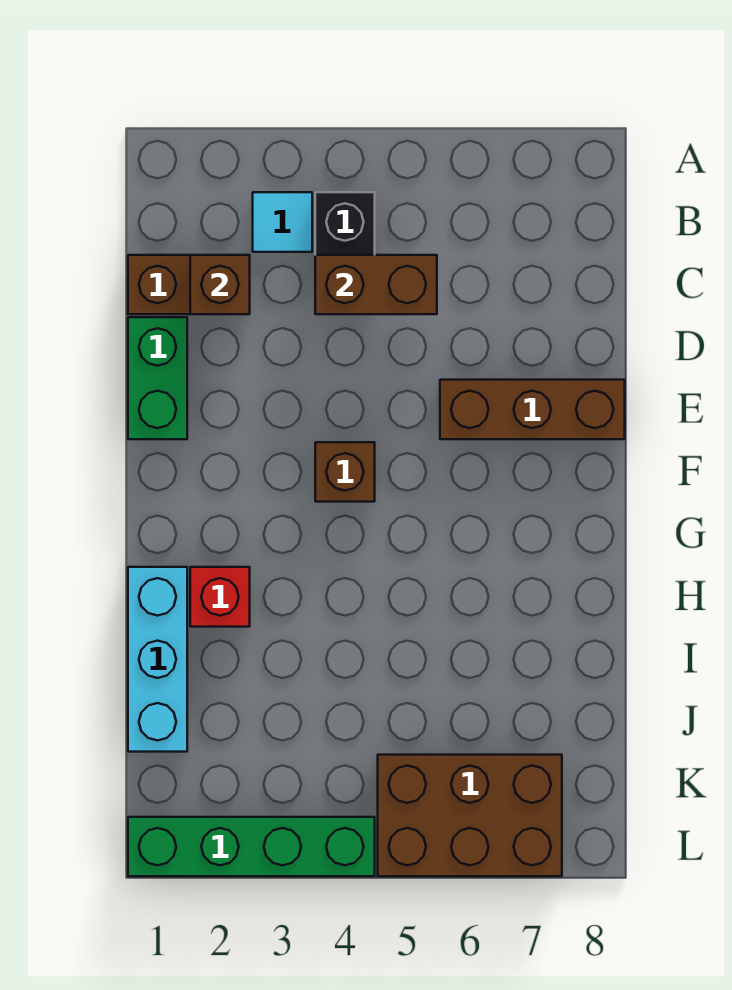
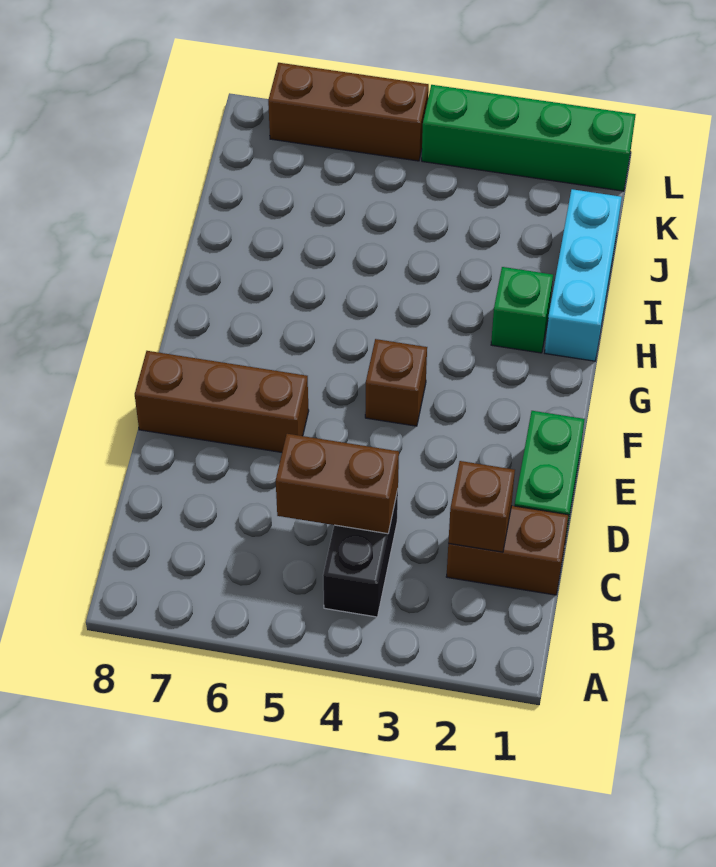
cyan tile B3 level 1 -> none
red brick H2 level 1 -> green brick H2 level 1
brown brick K5:L7 level 1 -> brown brick L5:L7 level 1

